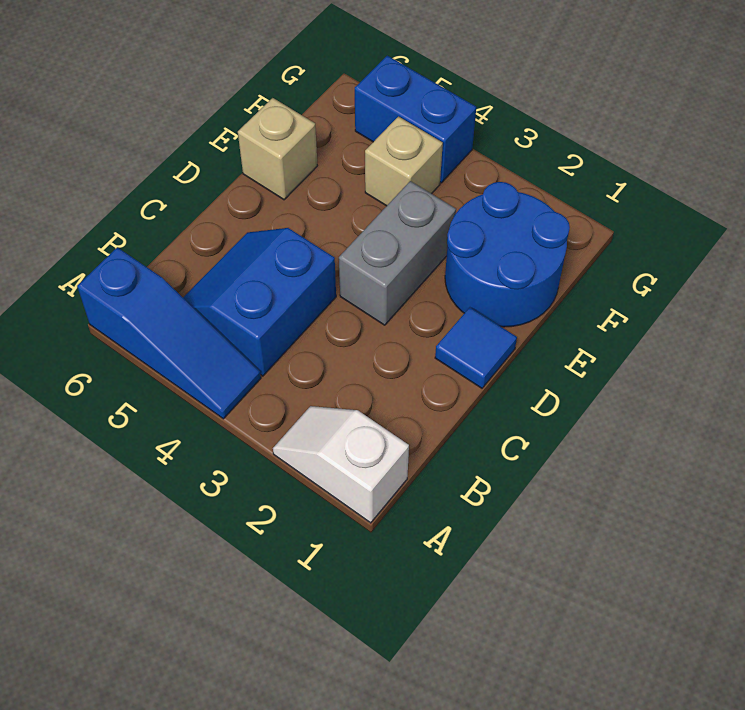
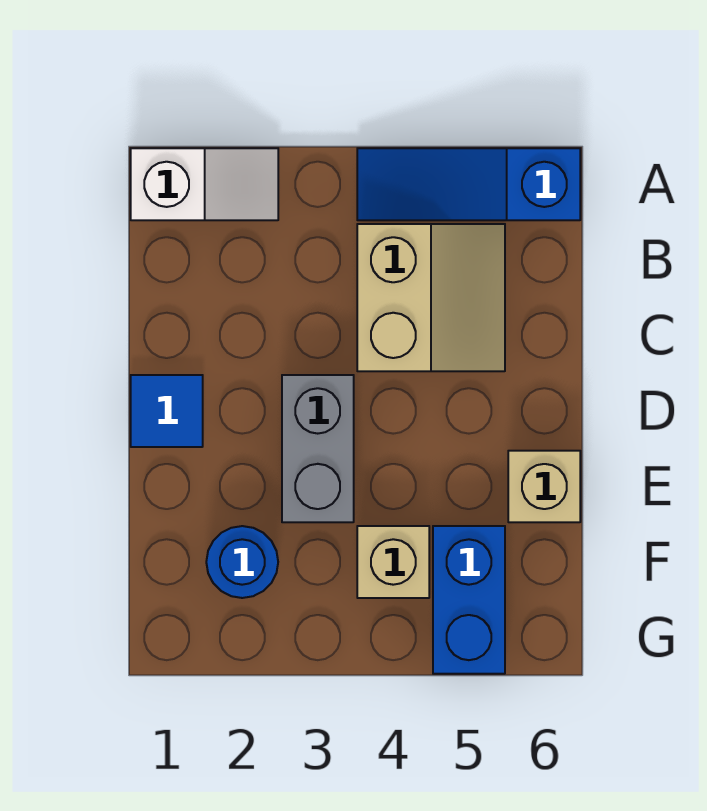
blue slope B4:C5 level 1 top 4 -> tan slope B4:C5 level 1 top 4
blue round brick E1:F2 level 1 -> blue round brick F2 level 1
blue brick G4:G5 level 1 -> blue brick F5:G5 level 1

